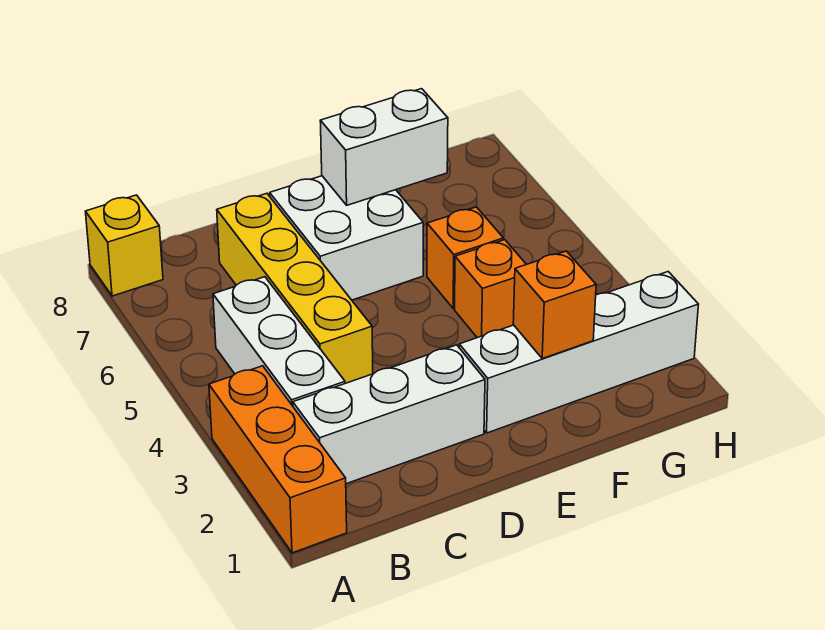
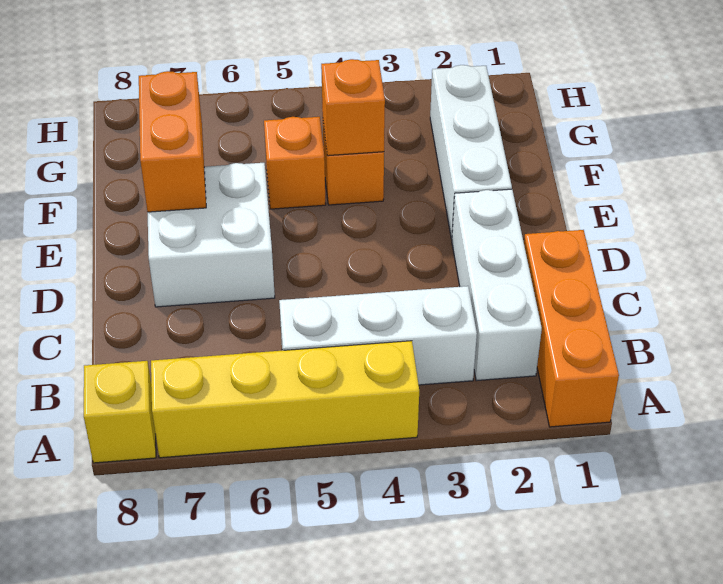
orange brick A1:A3 level 1 -> orange brick A1:C1 level 1
yellow brick C4:C7 level 1 -> yellow brick A4:A7 level 1
white brick E2:H2 level 1 -> white brick E2:G2 level 1
white brick E7:F7 level 2 -> orange brick E7:F7 level 2
orange brick F2 level 2 -> orange brick F4 level 2

